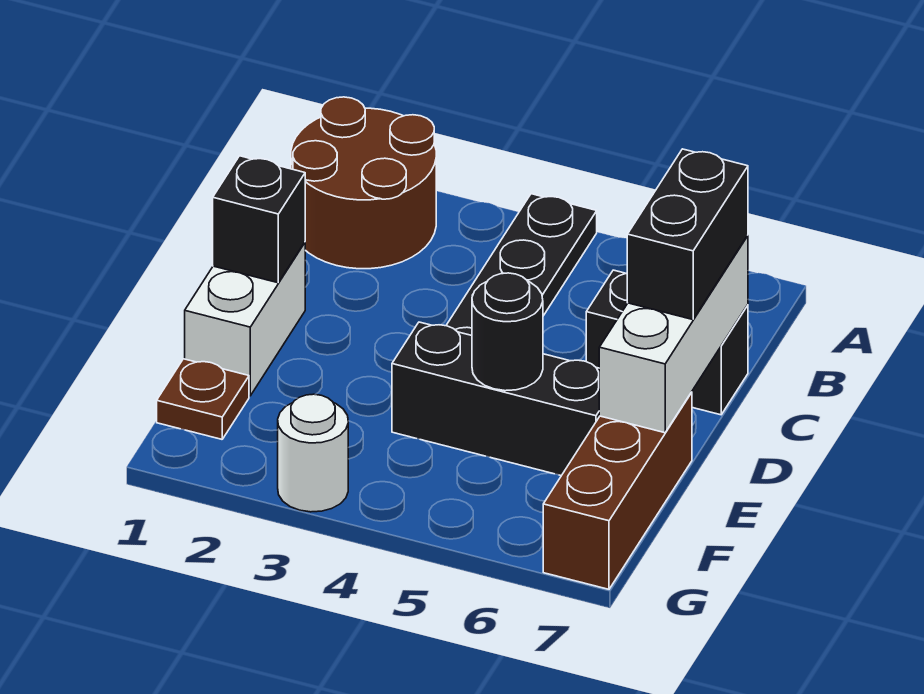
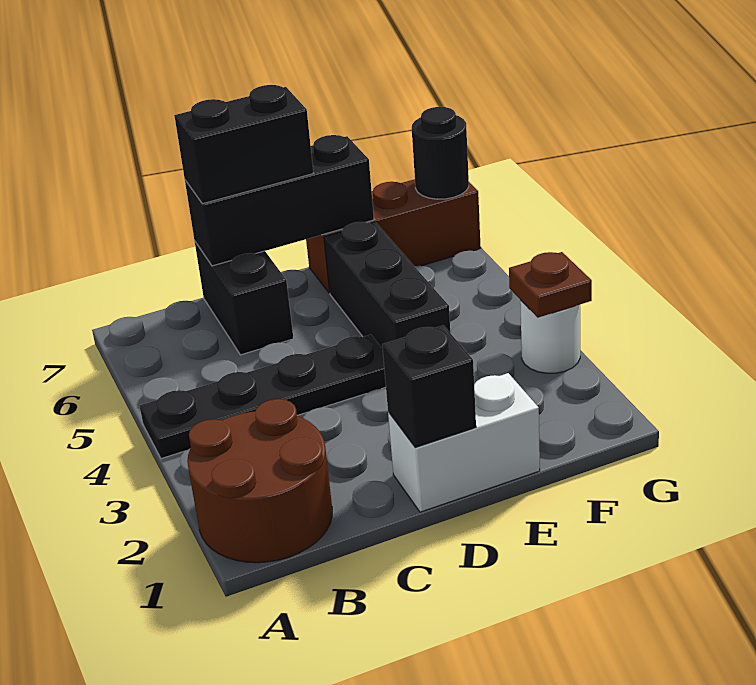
white brick C7:E7 level 2 -> black brick C7:E7 level 2
black round brick E5 level 2 -> black round brick G7 level 2
brown plate F1 level 1 -> brown plate G3 level 2

